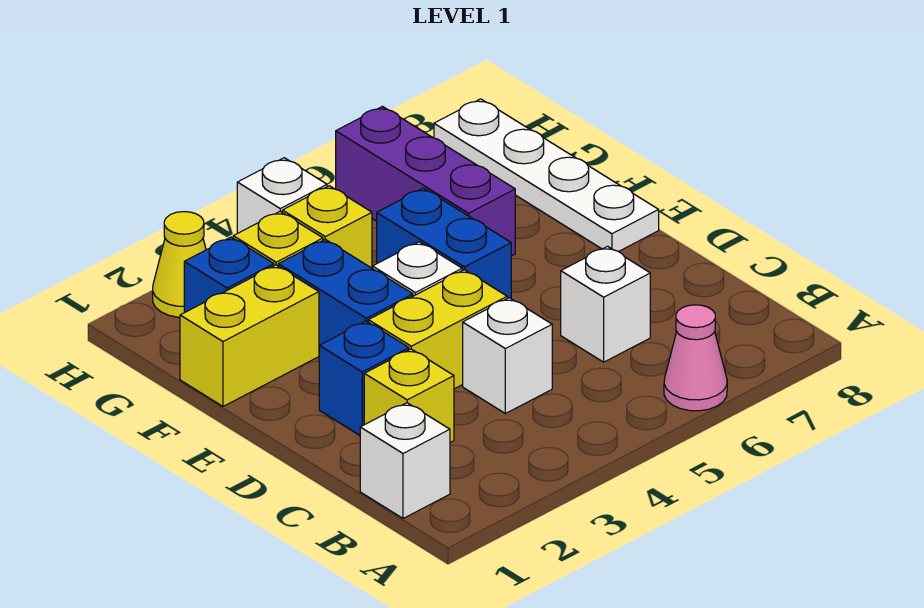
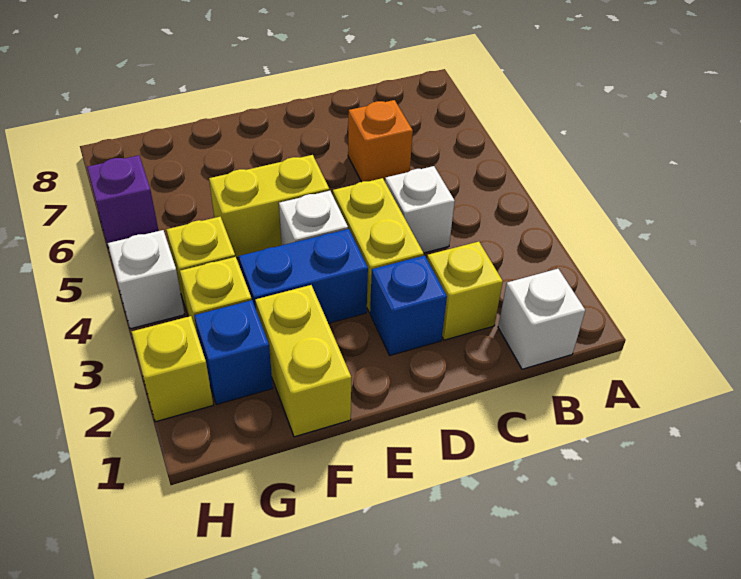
pink cone A6 level 1 -> none
white brick C6 level 1 -> orange brick C6 level 1
blue brick E5:F5 level 1 -> yellow brick E5:F5 level 1
white plate E8:H8 level 1 -> none
purple brick F6:H6 level 1 -> purple brick H6 level 1
yellow cone H2 level 1 -> yellow brick H2 level 1

